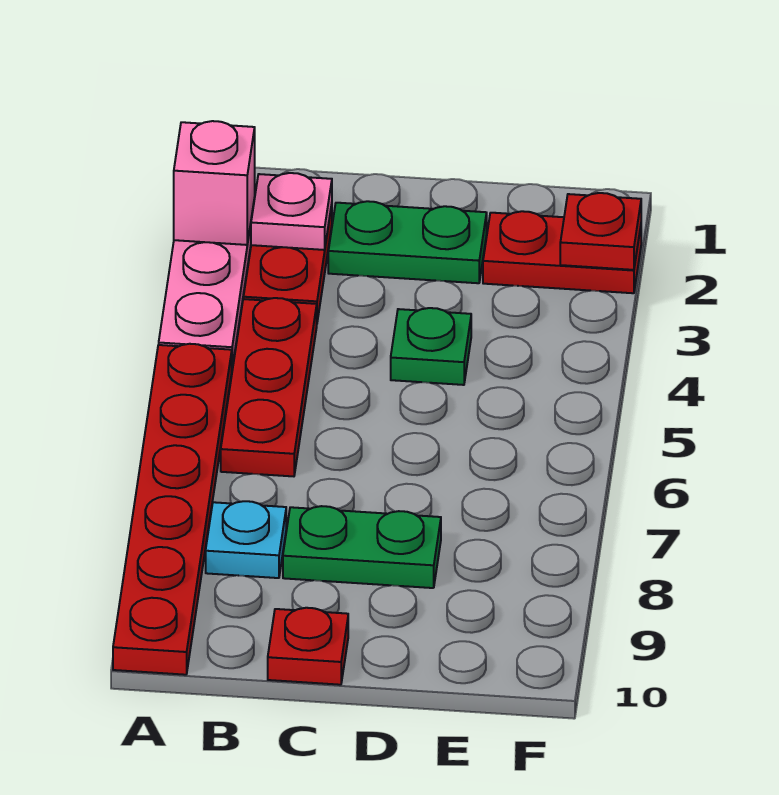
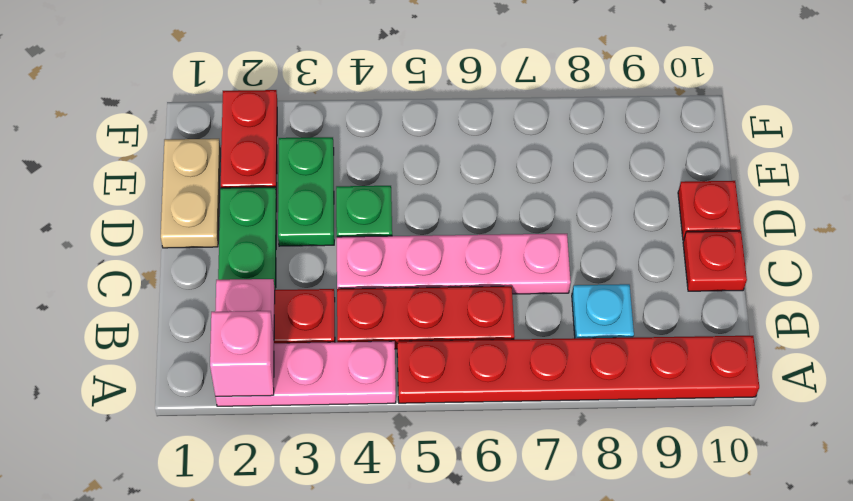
none -> pink plate C4:C7 level 1
green plate C8:D8 level 1 -> green plate D3:E3 level 1
none -> tan plate D1:E1 level 1
red plate F2 level 2 -> red plate D10 level 1

